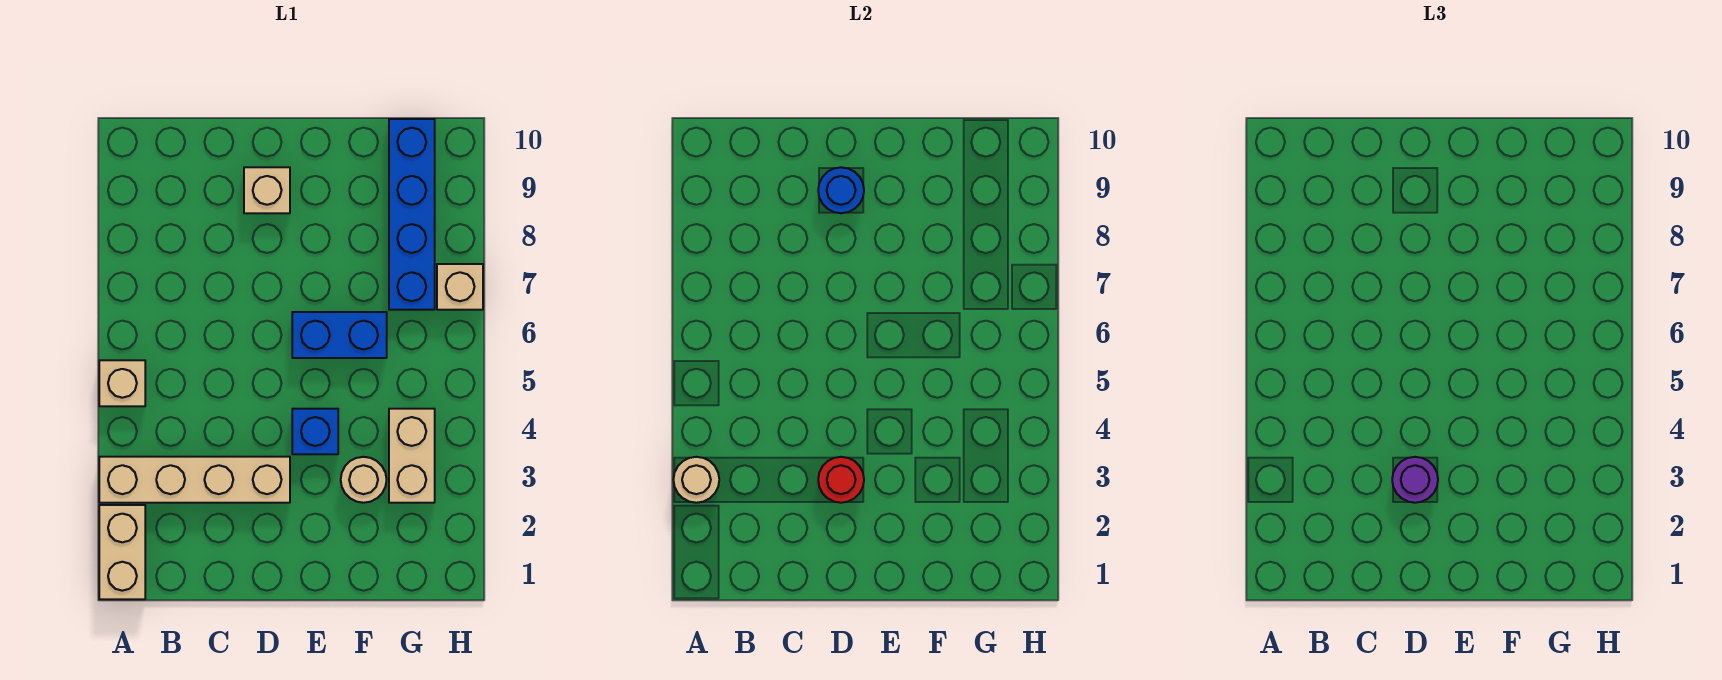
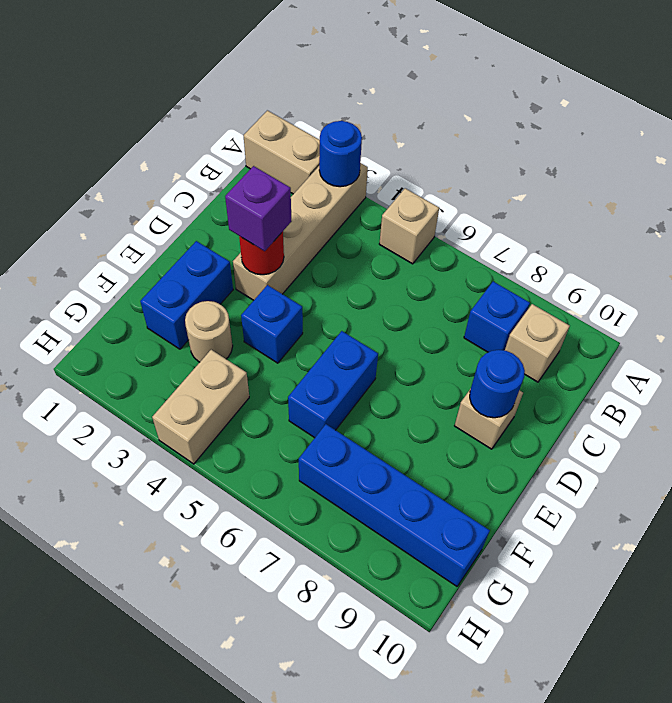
tan round brick A3 level 2 -> blue round brick A3 level 2
none -> blue brick B8 level 1
purple round brick D3 level 3 -> purple brick D3 level 3
none -> blue brick E2:F2 level 1
tan brick G3:G4 level 1 -> tan brick G4:H4 level 1
tan brick H7 level 1 -> tan brick B9 level 1

